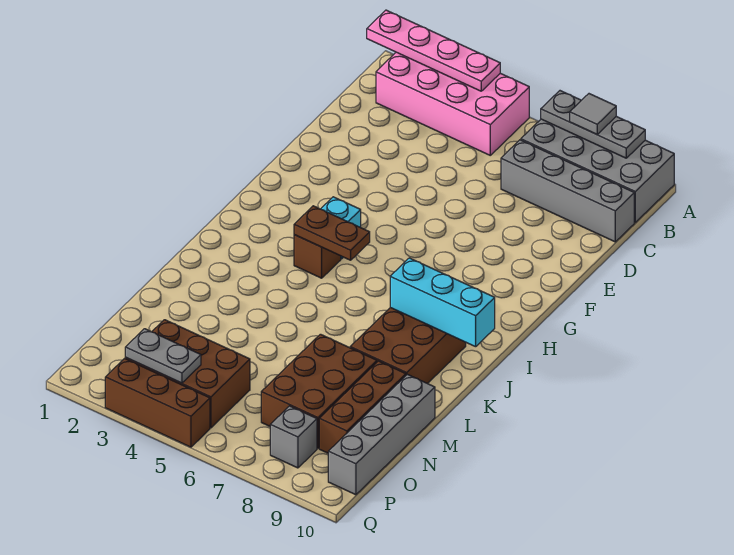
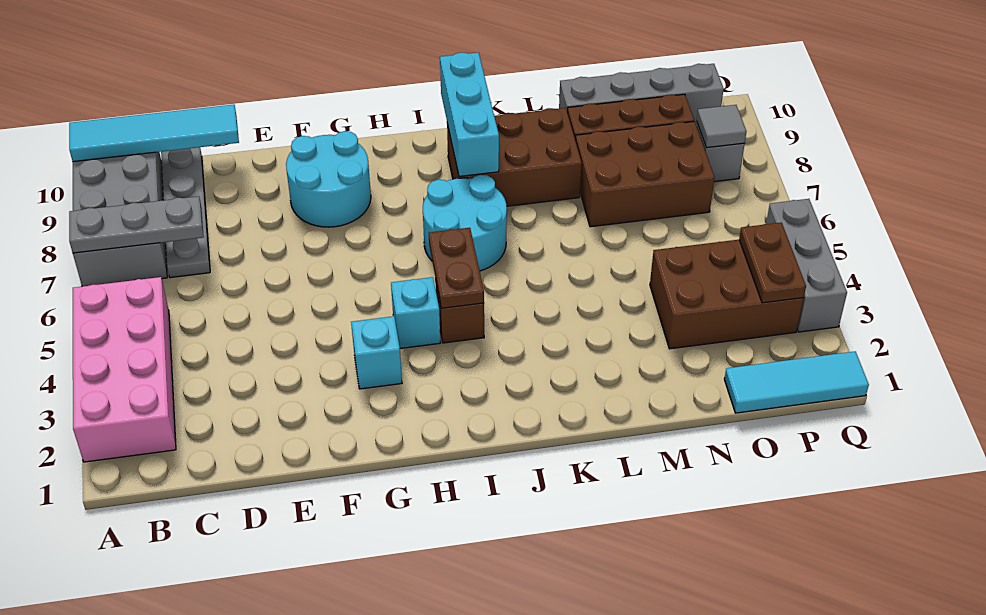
pink plate A1:A4 level 2 -> none
grey plate A7:A9 level 2 -> grey plate A7:C7 level 2
grey tile A8 level 3 -> grey tile P8 level 2
none -> cyan tile A10:D10 level 2
grey brick C7:C10 level 1 -> grey plate C7:C10 level 1
none -> cyan round brick F8:G9 level 1
none -> cyan brick G3 level 1
none -> cyan round brick I6:J7 level 1
none -> cyan tile O1:Q1 level 1
brown brick O3:P5 level 1 -> brown brick N3:P4 level 1
grey plate P3:P4 level 2 -> brown plate P3:P4 level 2
brown brick Q3:Q5 level 1 -> grey brick Q3:Q5 level 1

